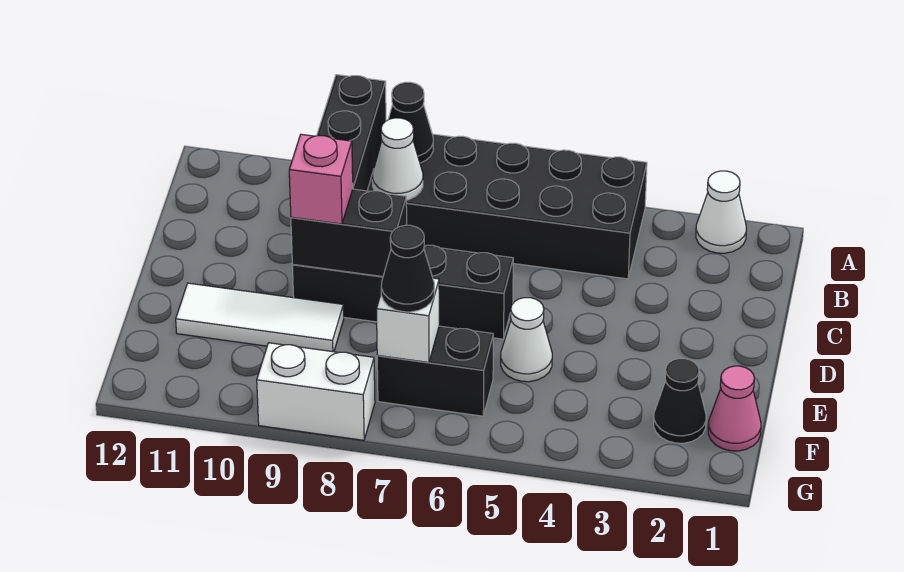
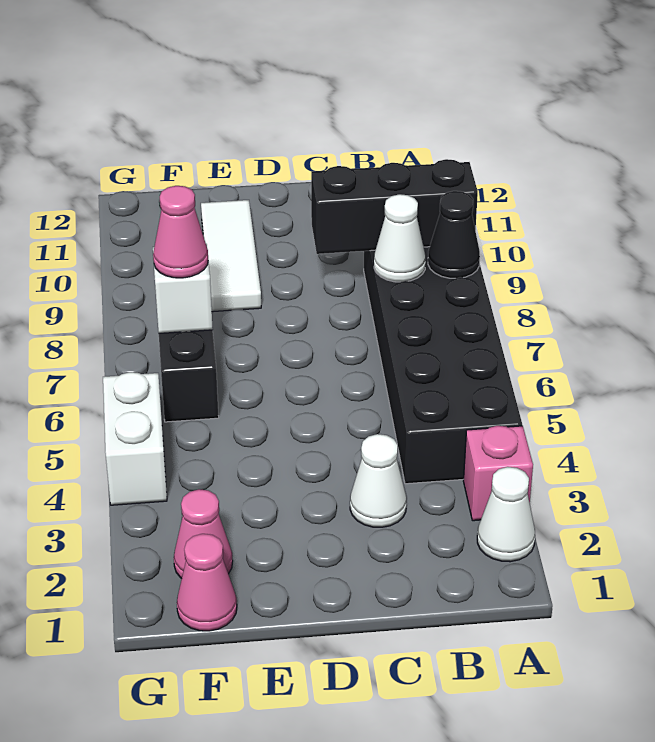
black brick D6:D9 level 1 -> none
black brick D8:D9 level 2 -> none
pink brick D9 level 3 -> pink brick A3 level 1
white cone E5 level 1 -> white cone C3 level 1
black cone F2 level 1 -> pink cone F2 level 1
black cone F7 level 3 -> pink cone F7 level 3
white brick G8:G9 level 1 -> white brick G4:G5 level 1

